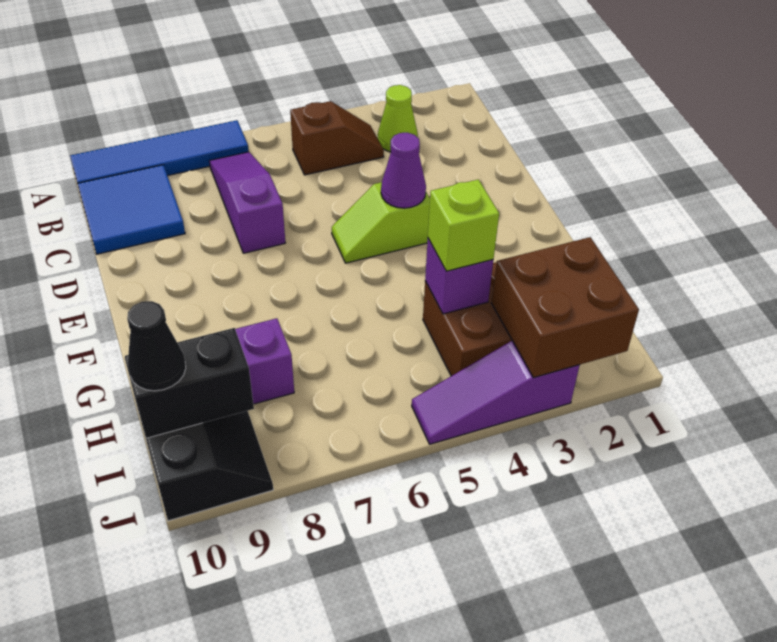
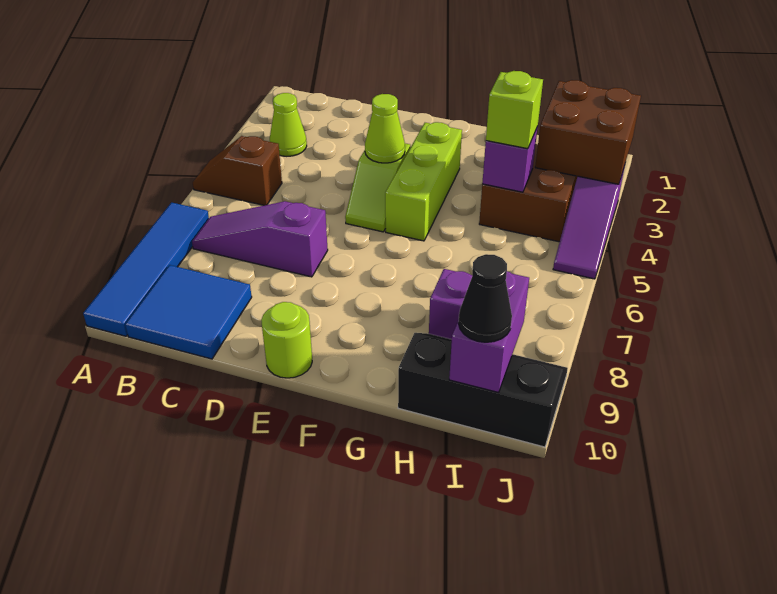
brown slope B4:B5 level 1 top 5 -> brown slope A5:B5 level 1 top B
purple cone E4 level 2 -> lime cone E4 level 2
none -> lime round brick E10 level 1
none -> lime brick F3:F5 level 1
black brick I9:I10 level 2 -> purple brick I9:I10 level 2

